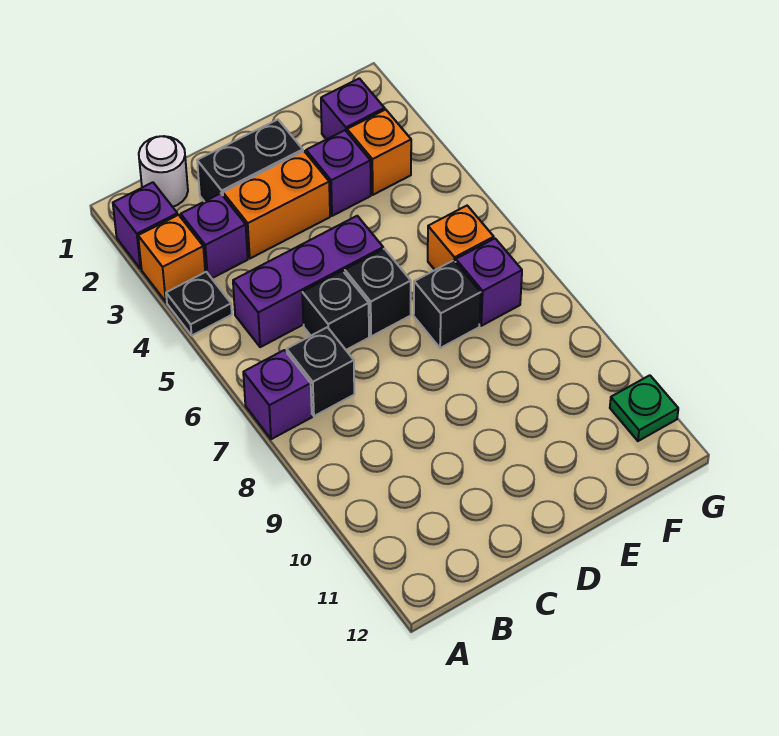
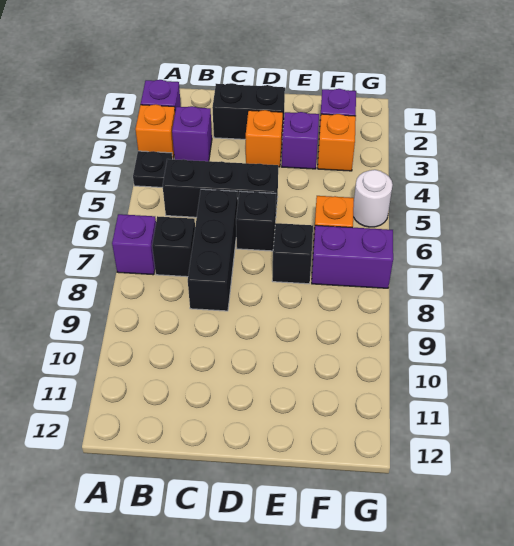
white round brick B1 level 1 -> white round brick G5 level 1
purple brick B5:D5 level 1 -> black brick B5:D5 level 1
orange brick C3:D3 level 1 -> orange brick D3 level 1
black brick C6 level 1 -> black brick C6:C8 level 1
purple brick F7 level 1 -> purple brick F7:G7 level 1
green plate G11 level 1 -> none

